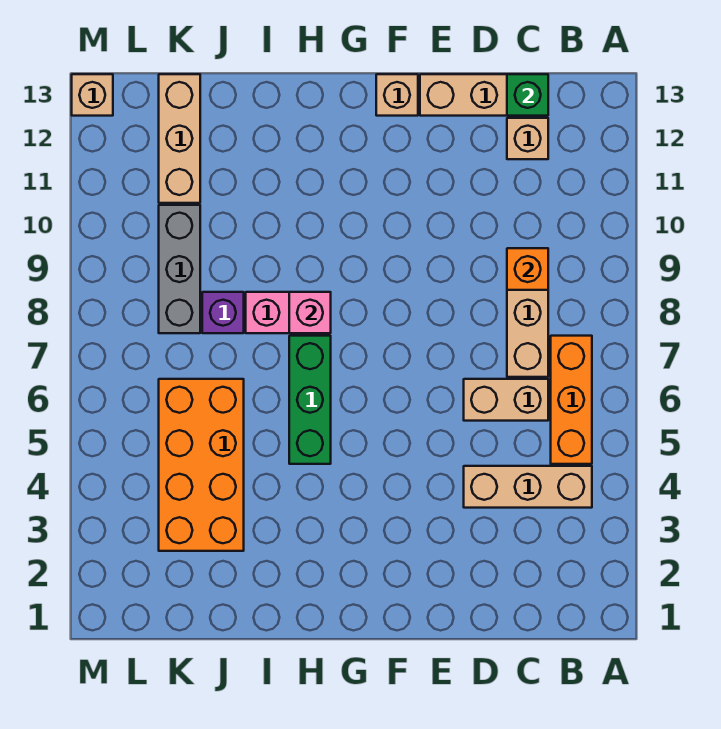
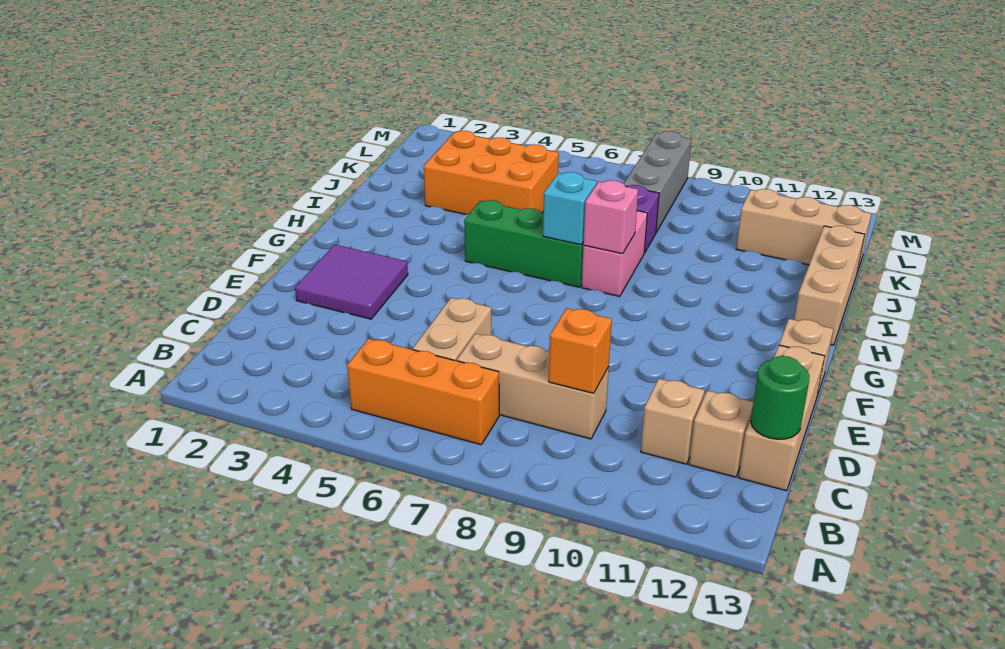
tan brick B4:D4 level 1 -> tan brick H13:J13 level 1
green brick C13 level 2 -> green round brick C13 level 2
none -> purple tile E2:F3 level 1
none -> cyan brick H7 level 2
orange brick J3:K6 level 1 -> orange brick J3:K5 level 1
grey brick K8:K10 level 1 -> grey brick K8:M8 level 1
tan brick M13 level 1 -> tan brick C11 level 1

